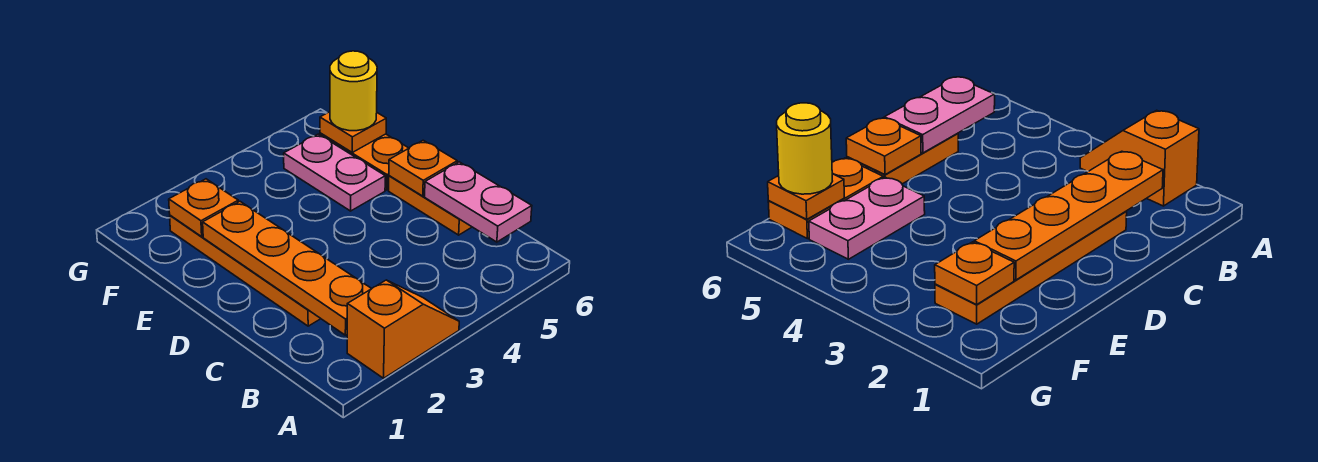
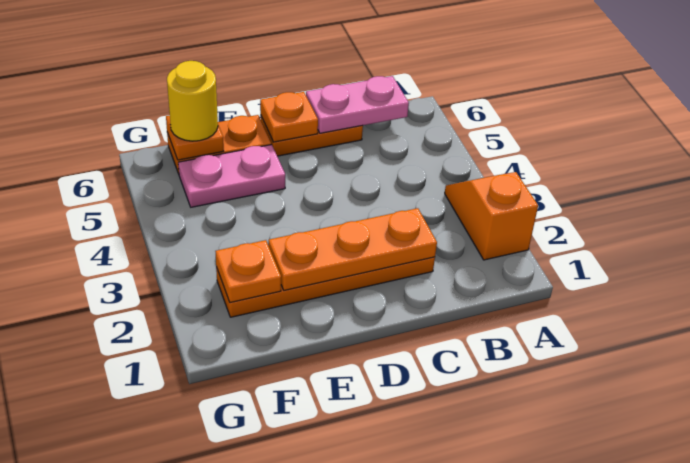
orange plate B2:E2 level 2 -> orange plate C2:E2 level 2

